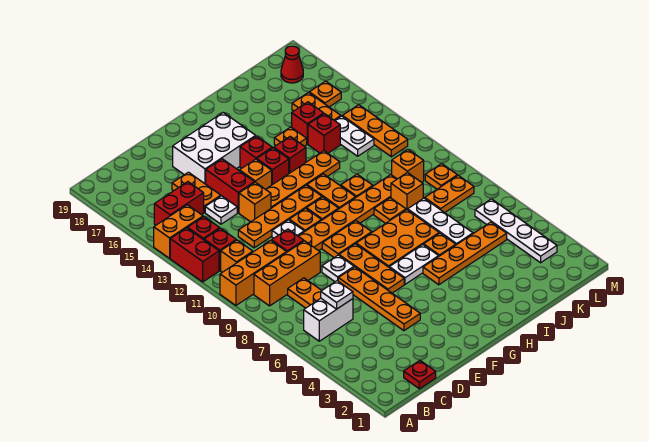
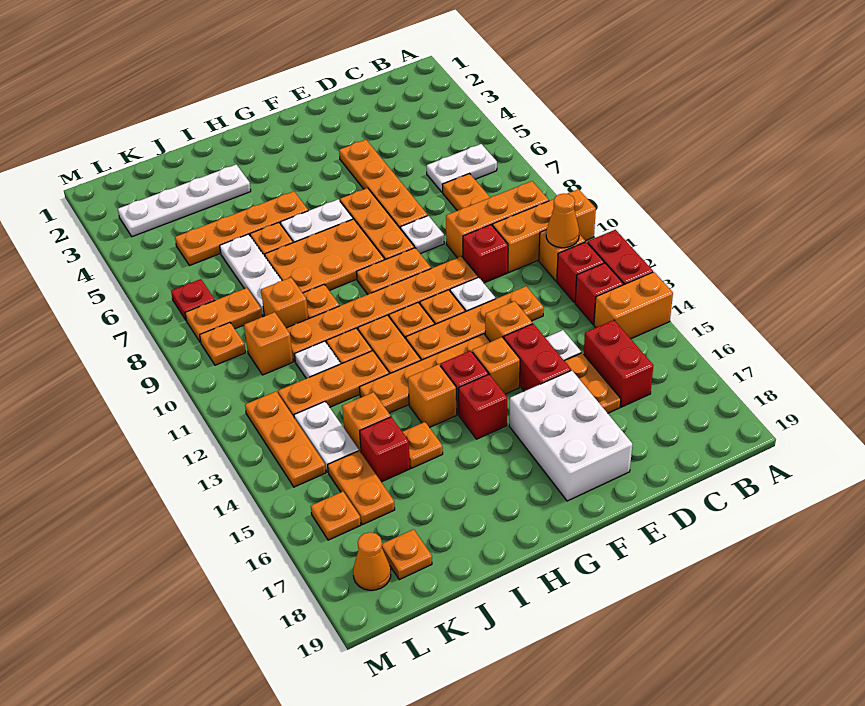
white brick B6:C6 level 1 -> white plate B6:C6 level 1
none -> orange cone B11 level 2
red brick B15:C15 level 1 -> red brick C15:C16 level 1
red plate C1 level 1 -> red plate L7 level 1
white plate C6 level 2 -> white plate J11 level 1
white brick E16:G17 level 1 -> white brick E16:F18 level 1
red brick H14 level 1 -> orange brick H14 level 1
none -> orange plate I12:K12 level 1
red brick J14 level 1 -> orange brick J14 level 1
none -> orange plate K18 level 1
white plate L3:L6 level 1 -> white plate I3:L3 level 1
red cone L18 level 1 -> orange cone L18 level 1

